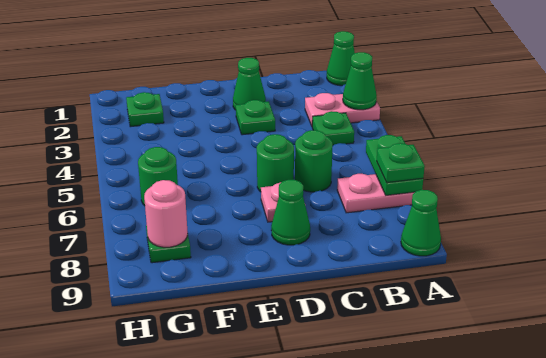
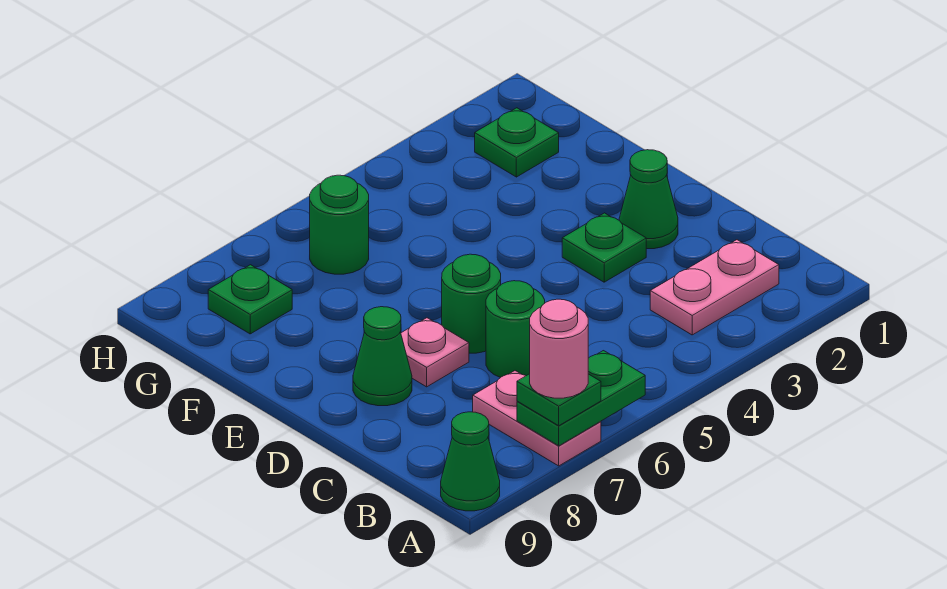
green cone A1 level 1 -> none
pink plate A3:B3 level 1 -> pink plate B2:B3 level 1
green cone A3 level 2 -> none
green plate B4 level 1 -> none
pink round brick G8 level 2 -> pink round brick A7 level 4

